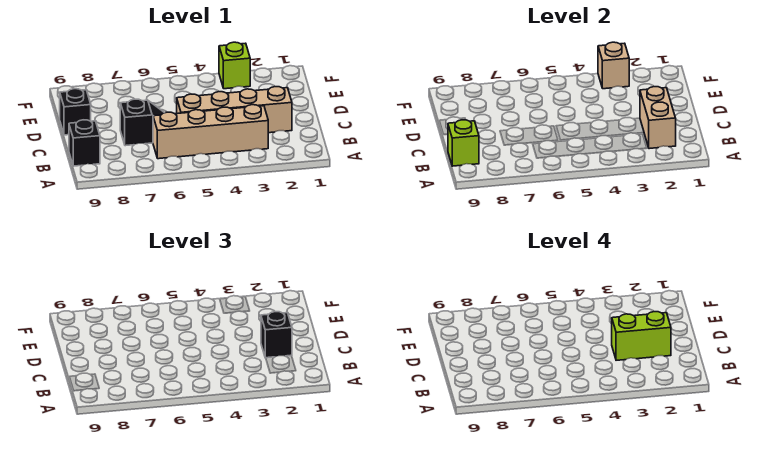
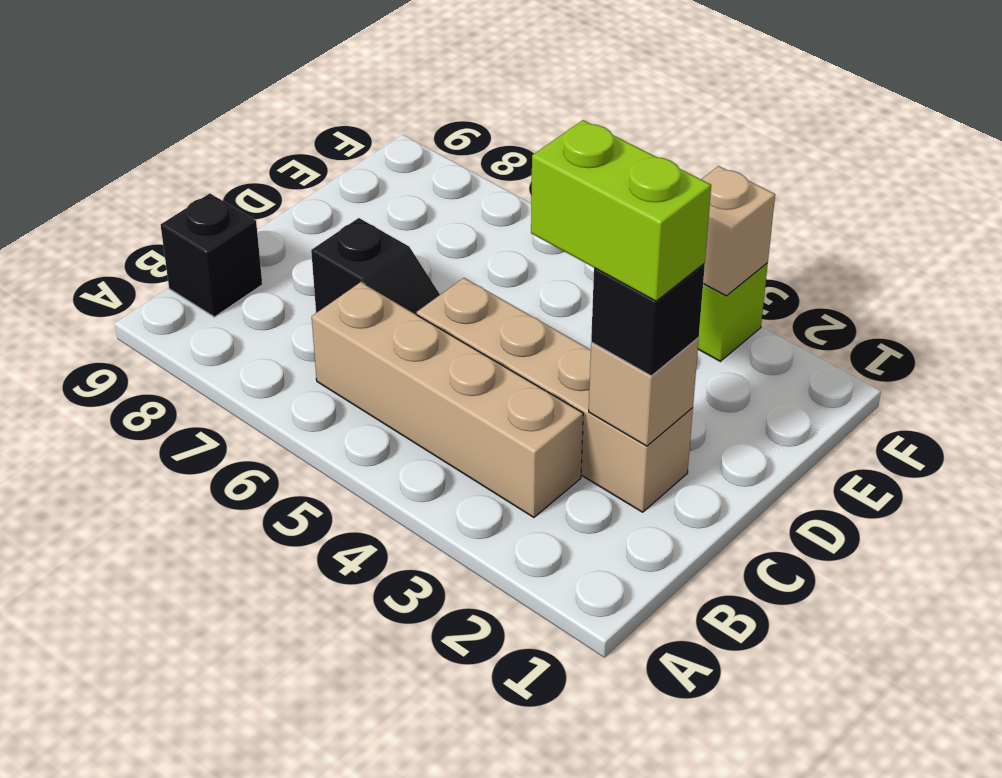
tan brick B2:C2 level 2 -> tan brick C2 level 2
lime brick B9 level 2 -> none
black brick D9 level 1 -> none

